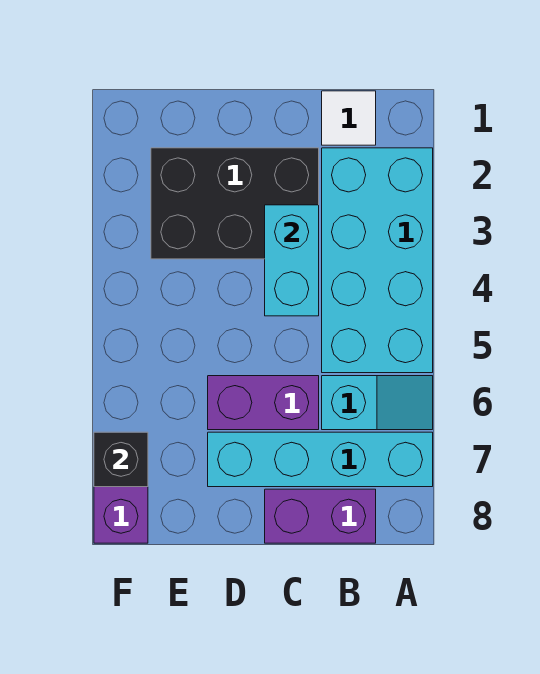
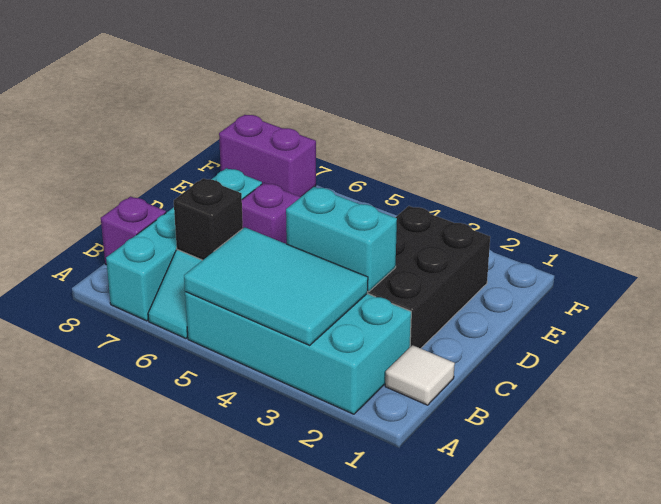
none -> cyan tile A3:B5 level 2
purple brick B8:C8 level 1 -> purple brick B8 level 1
purple brick C6:D6 level 1 -> purple brick D6 level 1
black brick F7 level 2 -> black brick B6 level 2

